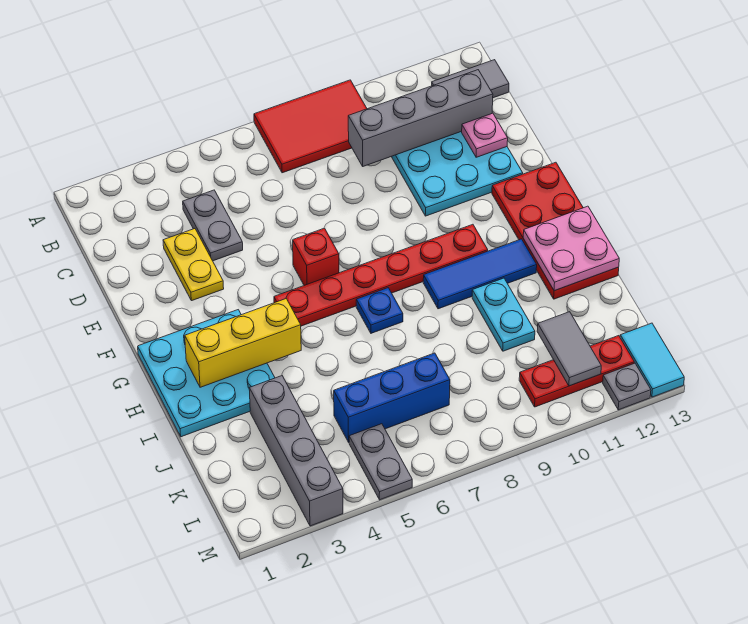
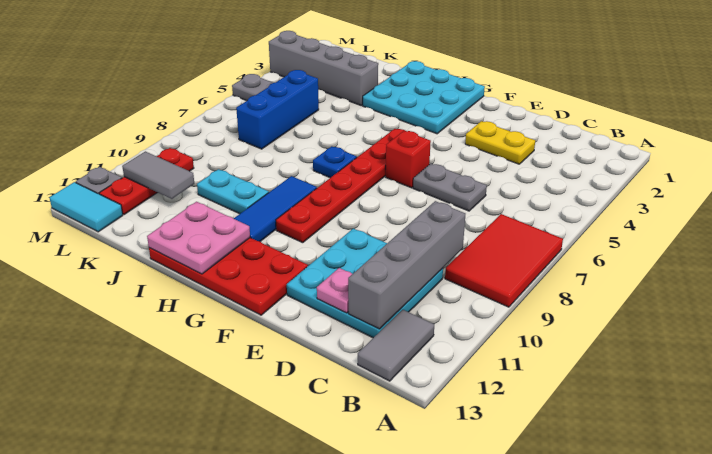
grey plate C4:D4 level 1 -> grey plate D6:E6 level 1
yellow brick H2:H4 level 2 -> none

